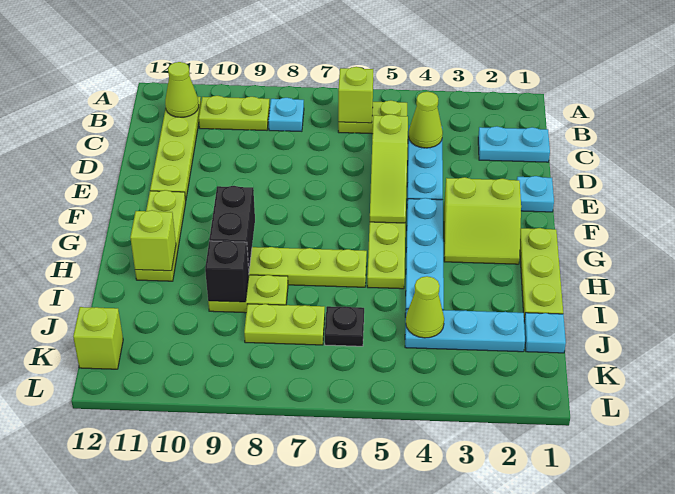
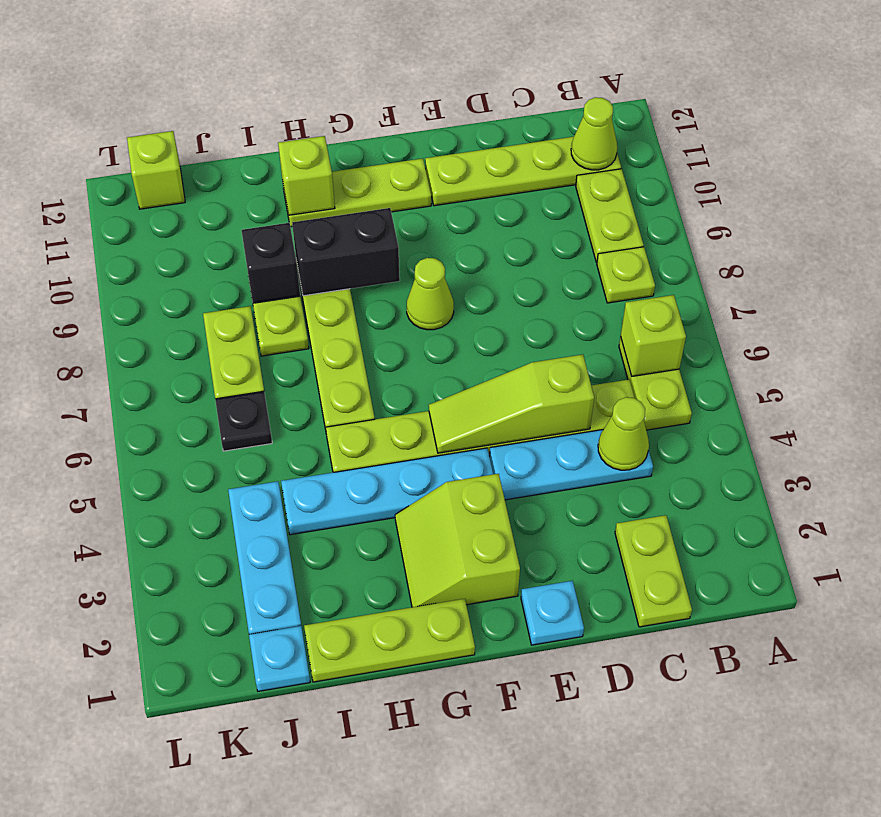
cyan plate B8 level 1 -> lime plate B8 level 1
cyan plate C1:C2 level 1 -> lime plate C1:C2 level 1
lime cone J4 level 2 -> lime cone F8 level 1

